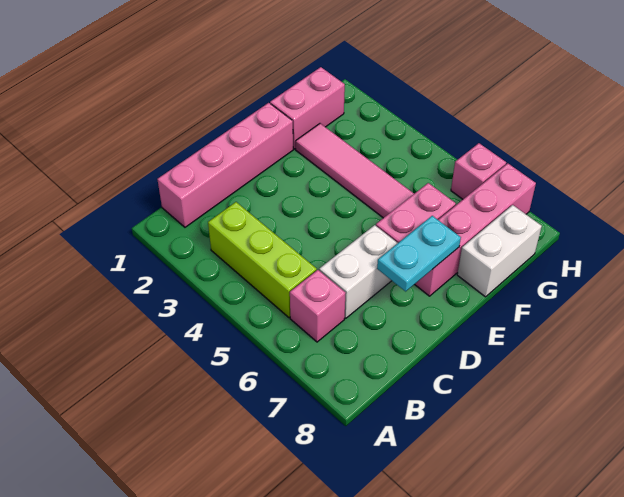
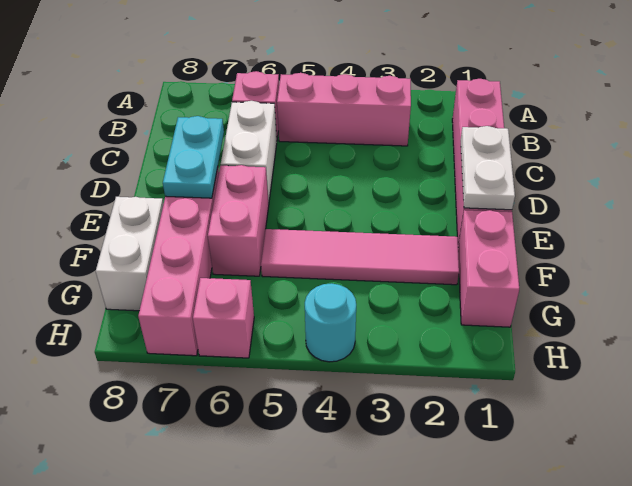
lime brick B3:B5 level 1 -> pink brick B3:B5 level 1
none -> white plate D1:E1 level 2
none -> cyan round brick H4 level 1

